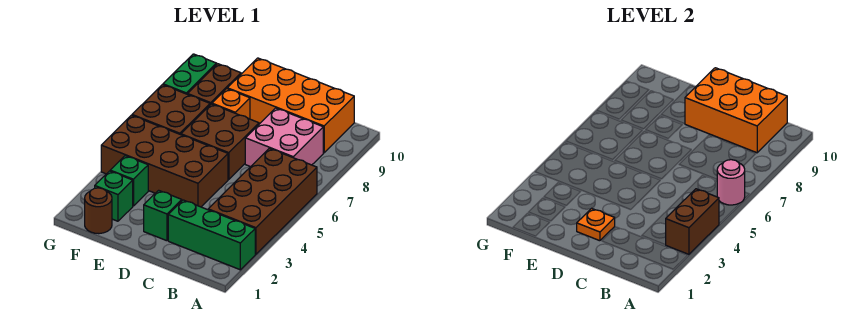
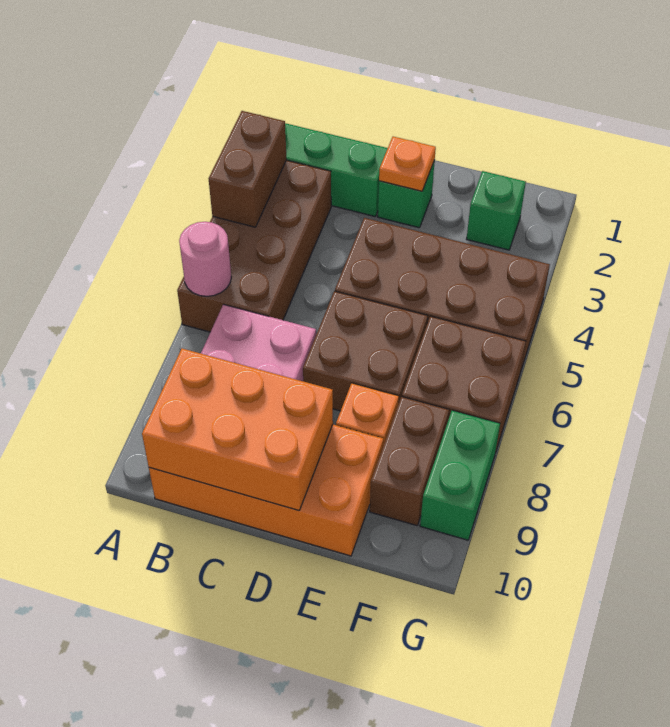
brown round brick F1 level 1 -> none
green brick F3 level 1 -> none

